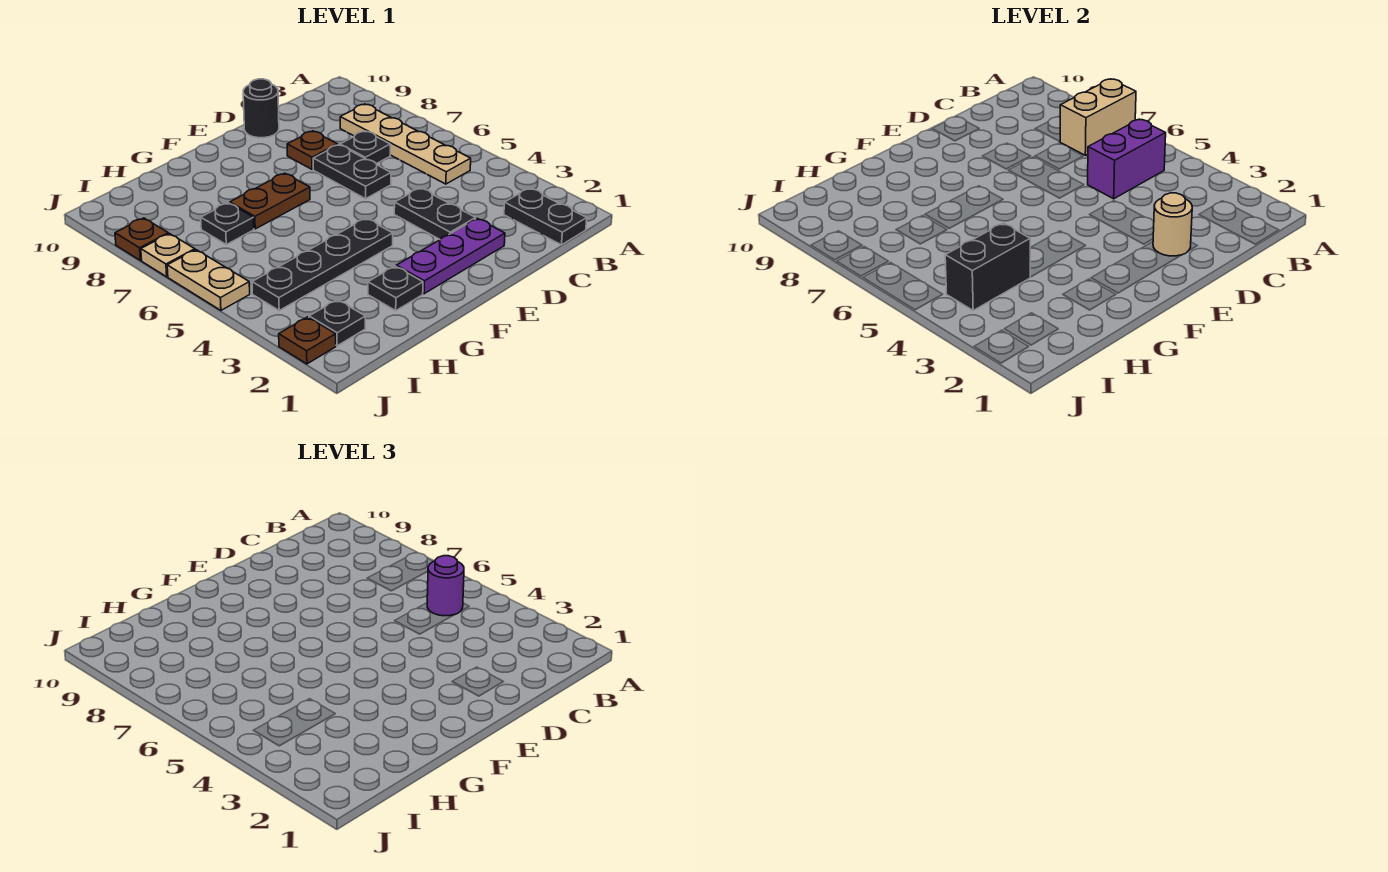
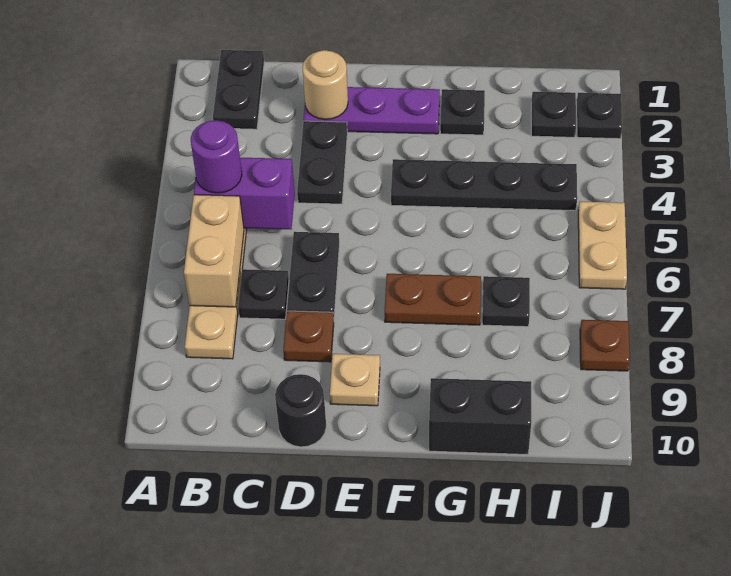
tan brick A7:B7 level 2 -> tan brick B6:B7 level 2
black brick H4:I4 level 2 -> black brick G10:H10 level 1
brown plate J2 level 1 -> black plate J2 level 1
tan plate J7 level 1 -> tan plate E9 level 1

